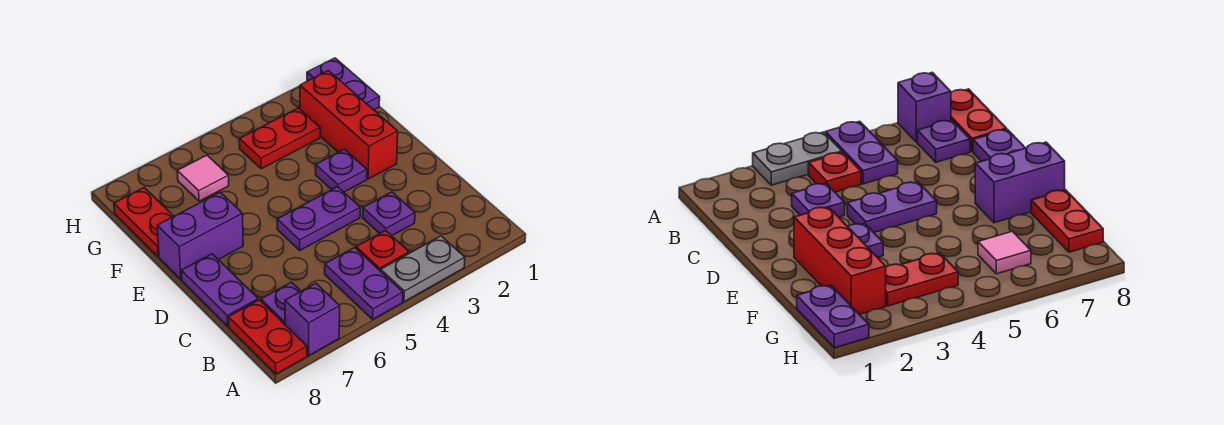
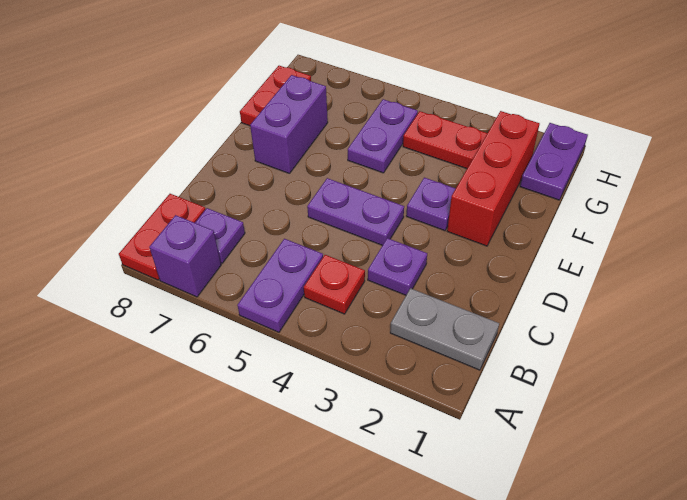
grey plate A3:A4 level 1 -> grey plate B1:B2 level 1
purple plate C8:D8 level 1 -> purple plate F5:G5 level 1
purple brick E7:E8 level 1 -> purple brick E7:F7 level 1
pink tile G6 level 1 -> none

